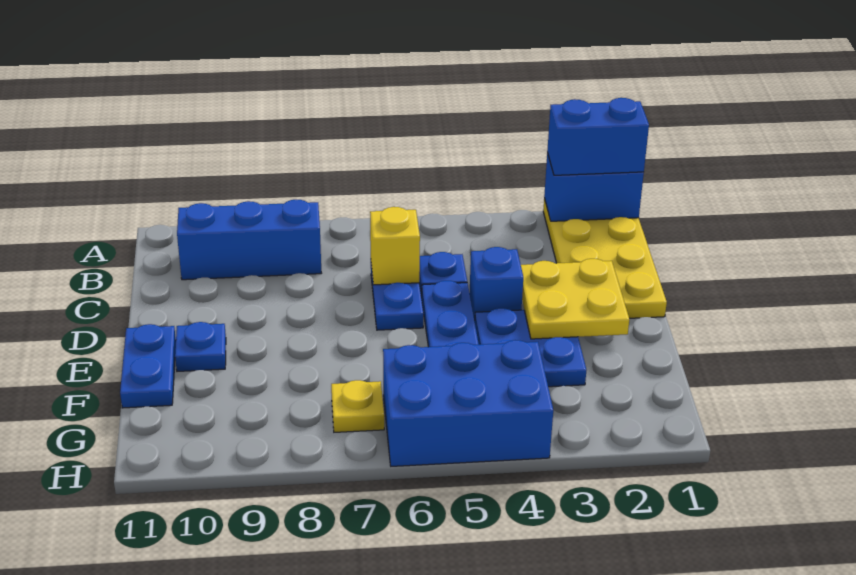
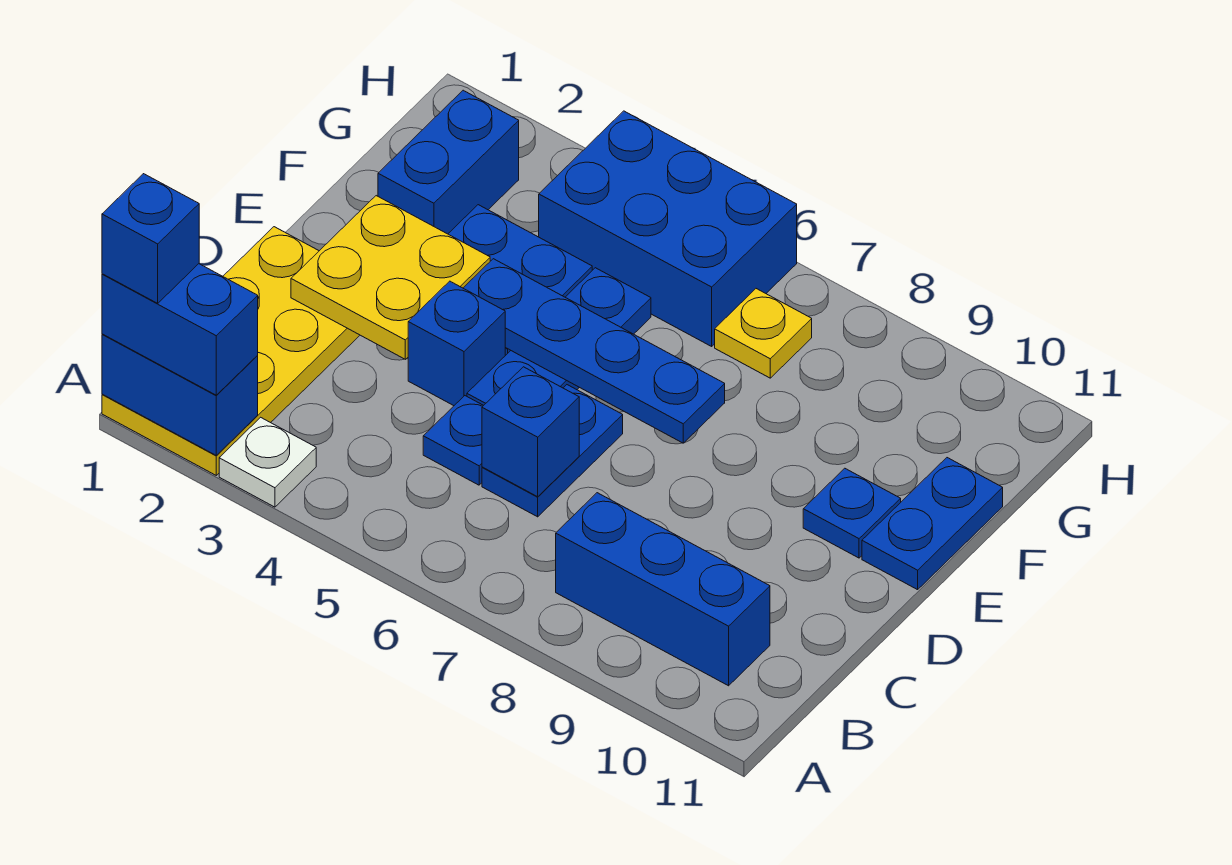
none -> blue brick A1 level 4
none -> white plate A3 level 1
yellow brick C6 level 2 -> blue brick C6 level 2
none -> blue plate E4:E7 level 2
none -> blue brick F2:G2 level 1

